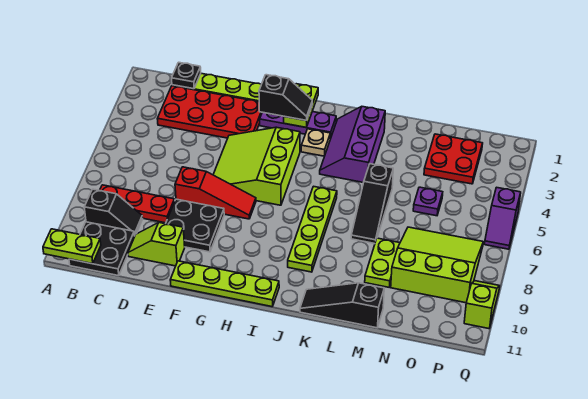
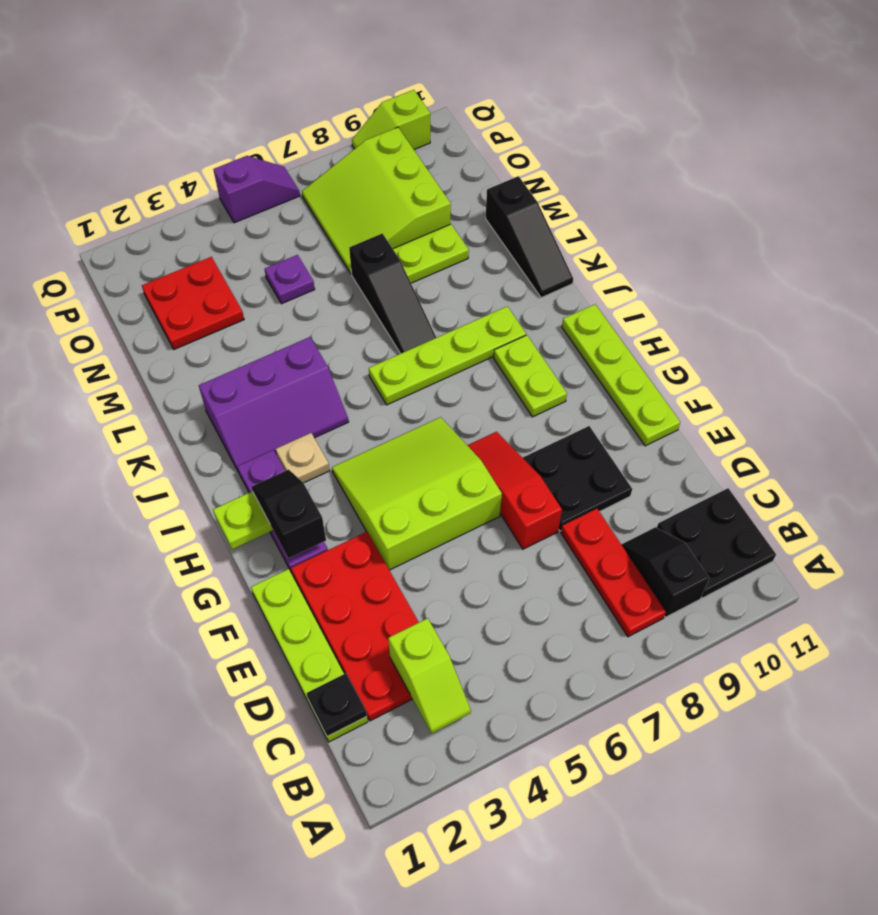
lime plate A11:B11 level 2 -> lime plate H9:I9 level 1
lime slope D10:E10 level 1 top E -> lime slope B3:C3 level 2 top C
lime slope F4:H6 level 1 top H -> lime slope F4:H6 level 1 top F
black slope L5:L7 level 1 top 5 -> black slope K7:M7 level 1 top M

